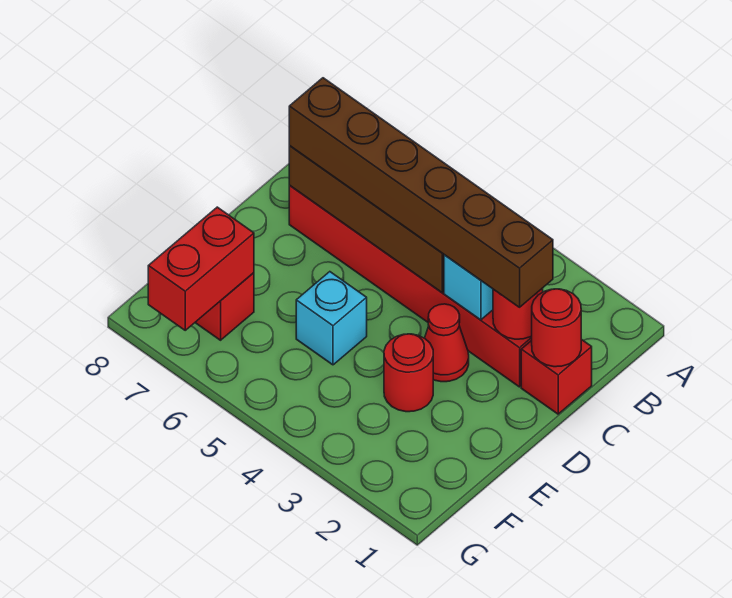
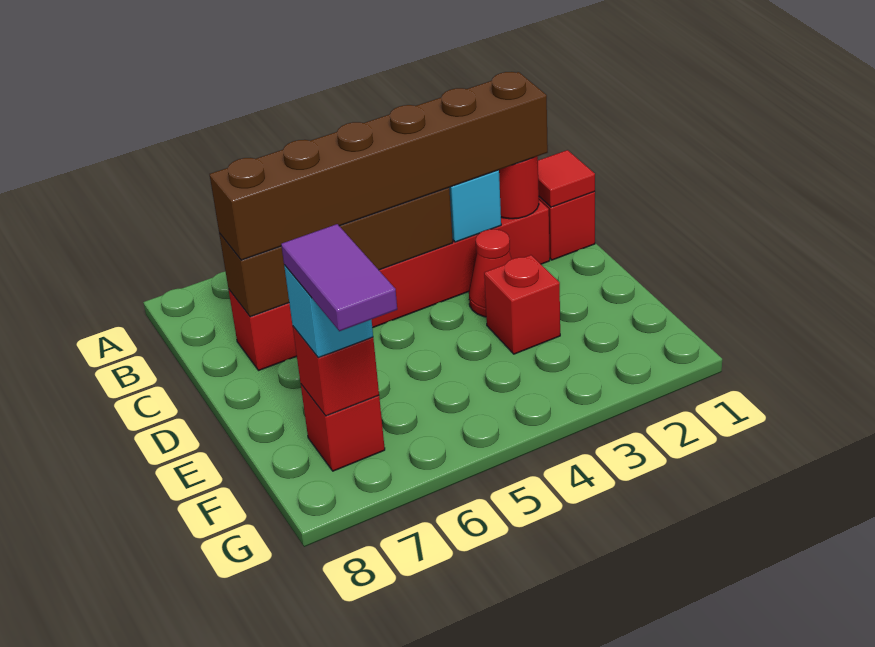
red round brick C1 level 2 -> red tile C1 level 2
red round brick E3 level 1 -> red brick E3 level 1
cyan brick E5 level 1 -> cyan brick F7 level 3
red brick F7:G7 level 2 -> red brick F7 level 2
none -> purple tile F7:G7 level 4

